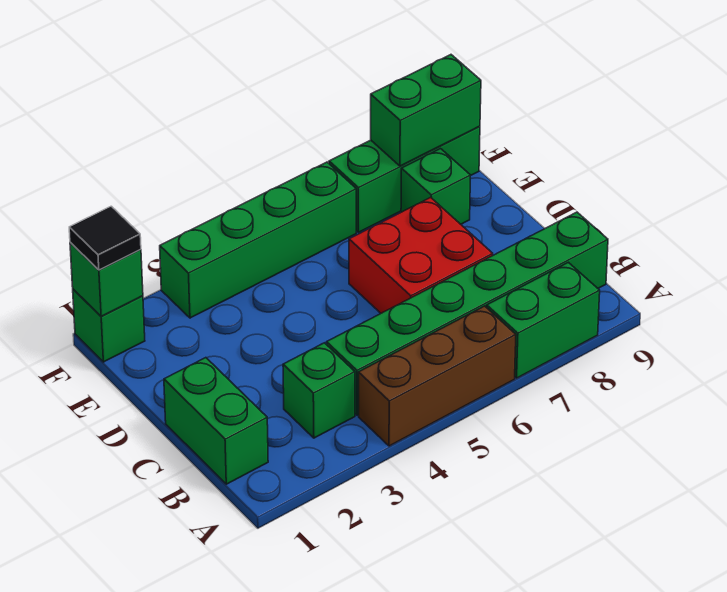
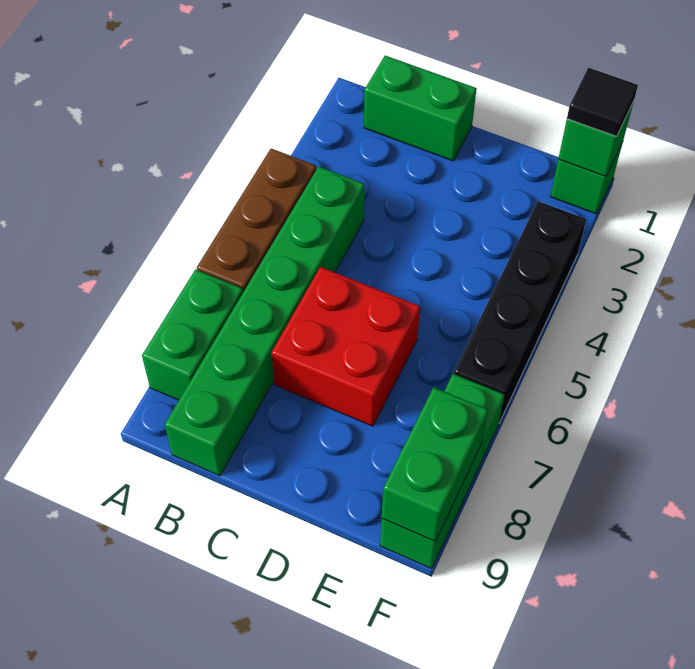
green brick B3 level 1 -> none
green brick E8 level 1 -> none
green brick F3:F6 level 1 -> black brick F3:F6 level 1

